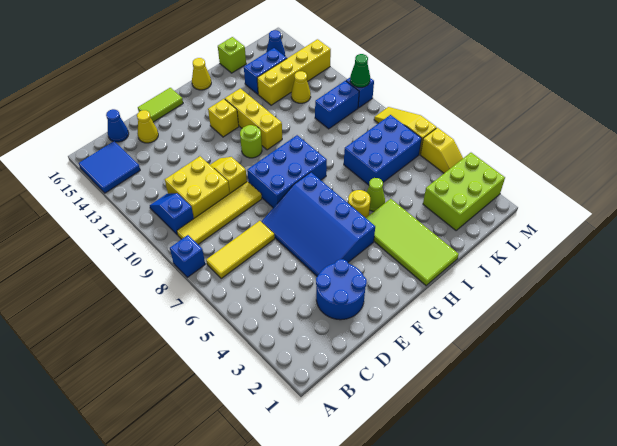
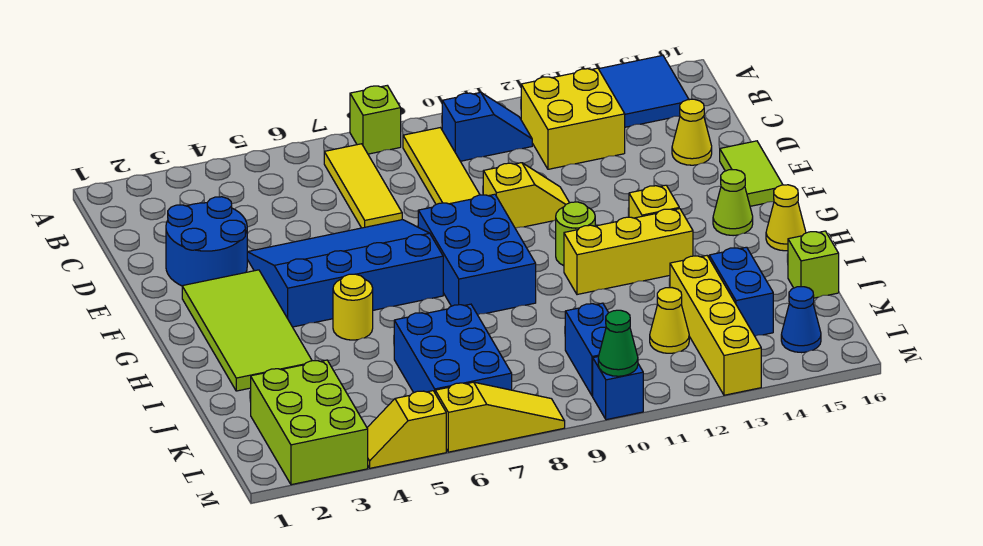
blue brick A8 level 1 -> lime brick A8 level 1
yellow brick C10:D11 level 1 -> yellow brick B12:C13 level 1
blue cone C16 level 1 -> none
lime tile H1:I4 level 1 -> lime tile F2:I3 level 1
lime cone I5 level 1 -> lime cone G15 level 1

